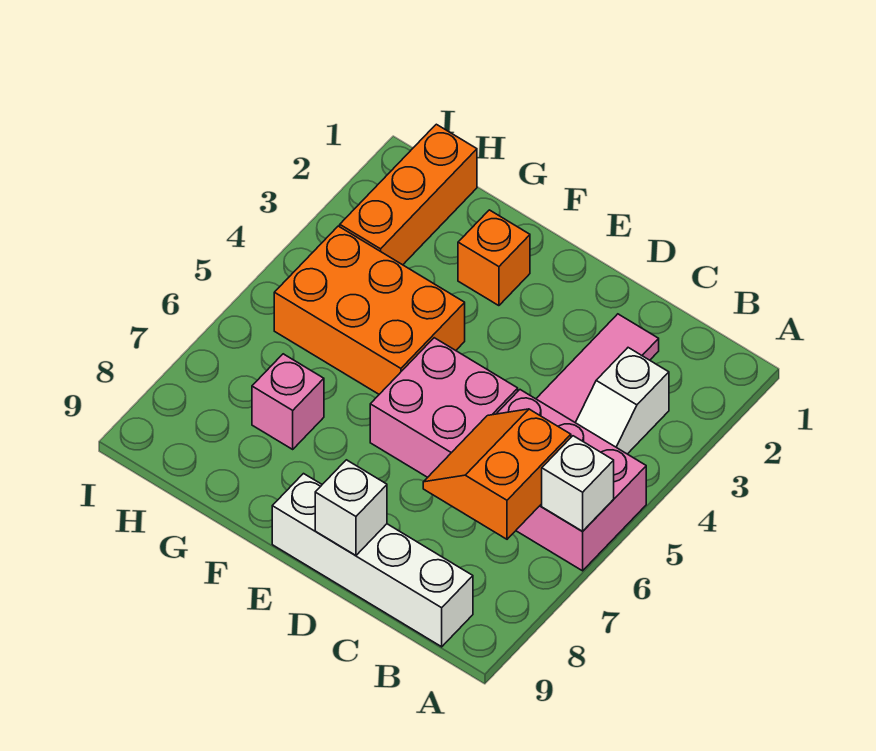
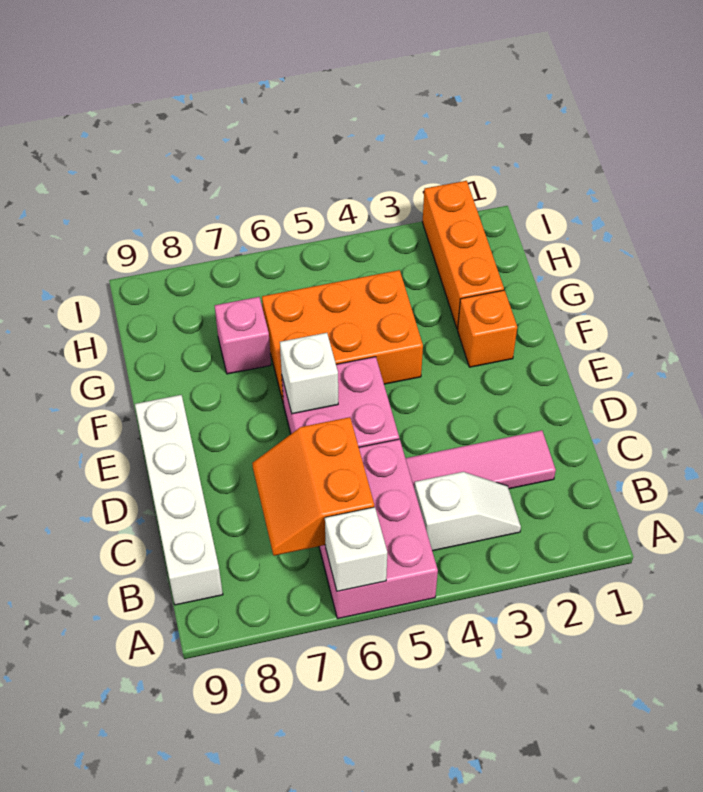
white slope B3:B4 level 1 top 3 -> white slope B3:B4 level 1 top 4
orange slope B6:C7 level 2 top B -> orange slope B6:C7 level 2 top 6
white brick D9 level 2 -> white brick E6 level 2
orange brick F4:H5 level 1 -> orange brick F4:G6 level 1
orange brick H1:H3 level 1 -> orange brick G2:I2 level 1

